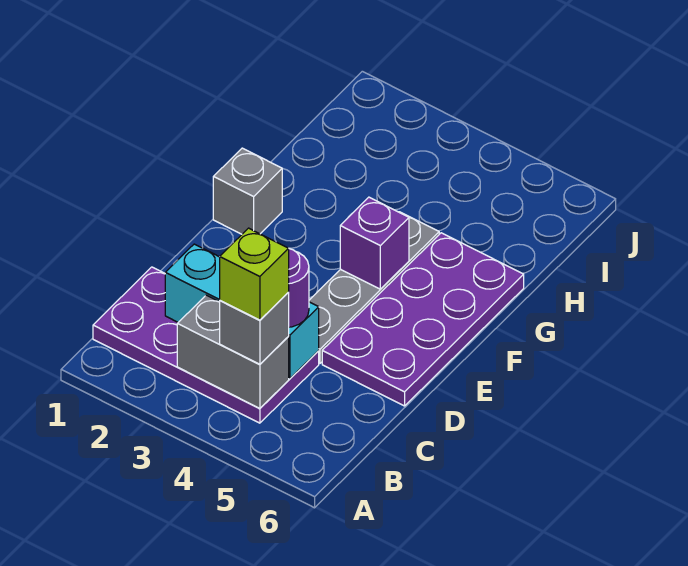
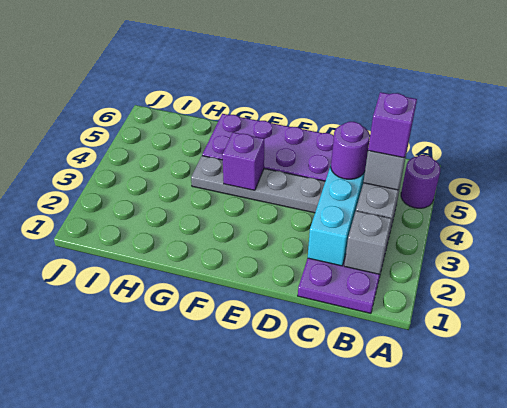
none -> purple round brick A5 level 1
lime brick B4 level 4 -> purple brick B4 level 4
grey brick F1 level 1 -> grey brick B2 level 2

